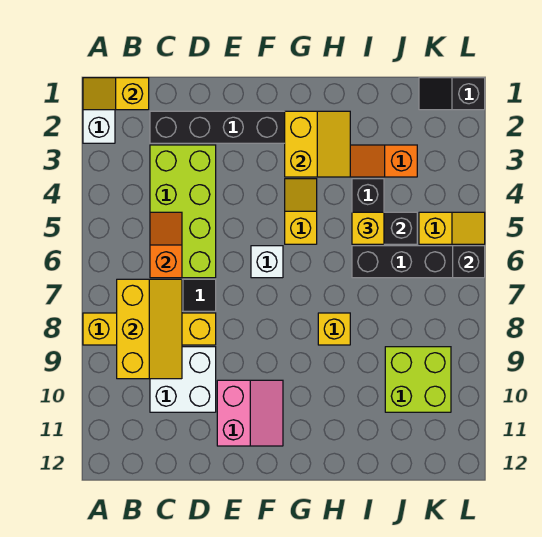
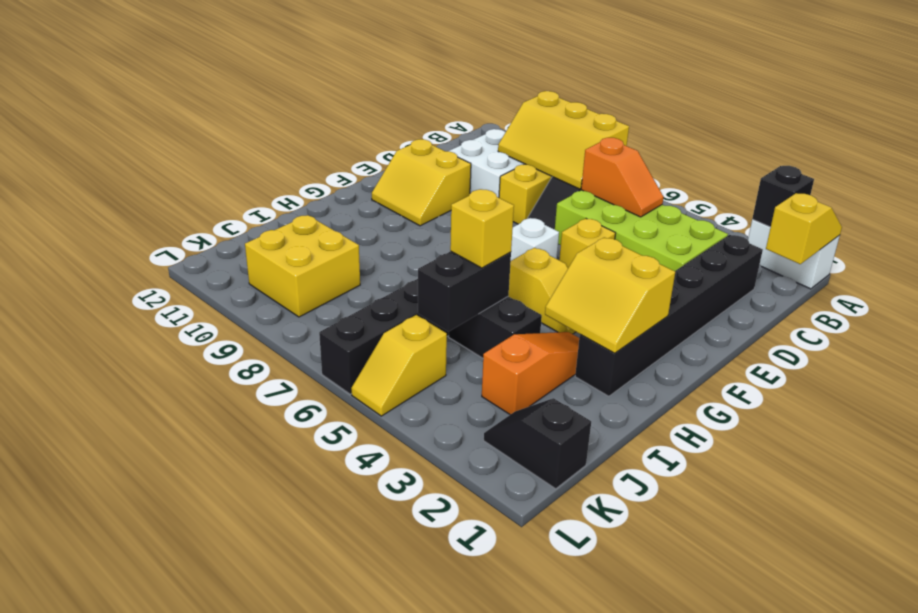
pink slope E10:F11 level 1 top E -> yellow slope E10:F11 level 1 top E
yellow brick H8 level 1 -> yellow brick E5 level 1
lime brick J9:K10 level 1 -> yellow brick J9:K10 level 1
black slope K1:L1 level 1 top L -> black slope K1:K2 level 1 top 1
black brick L6 level 2 -> black brick A2 level 2

